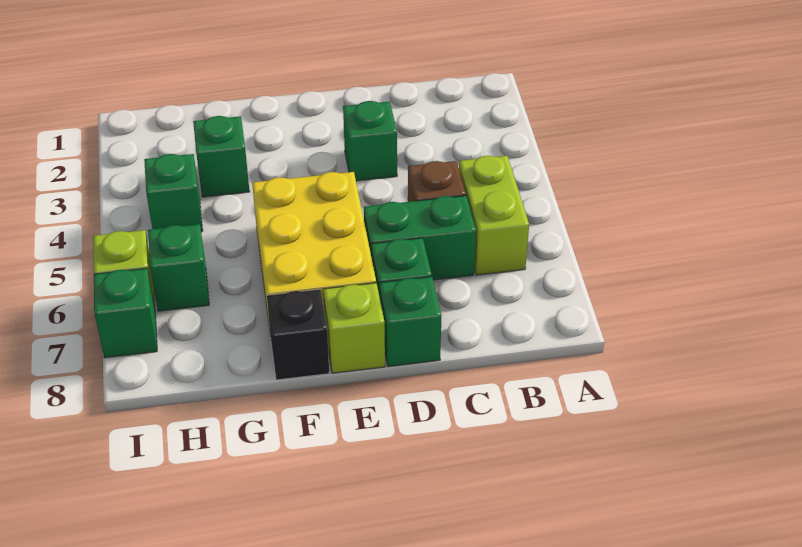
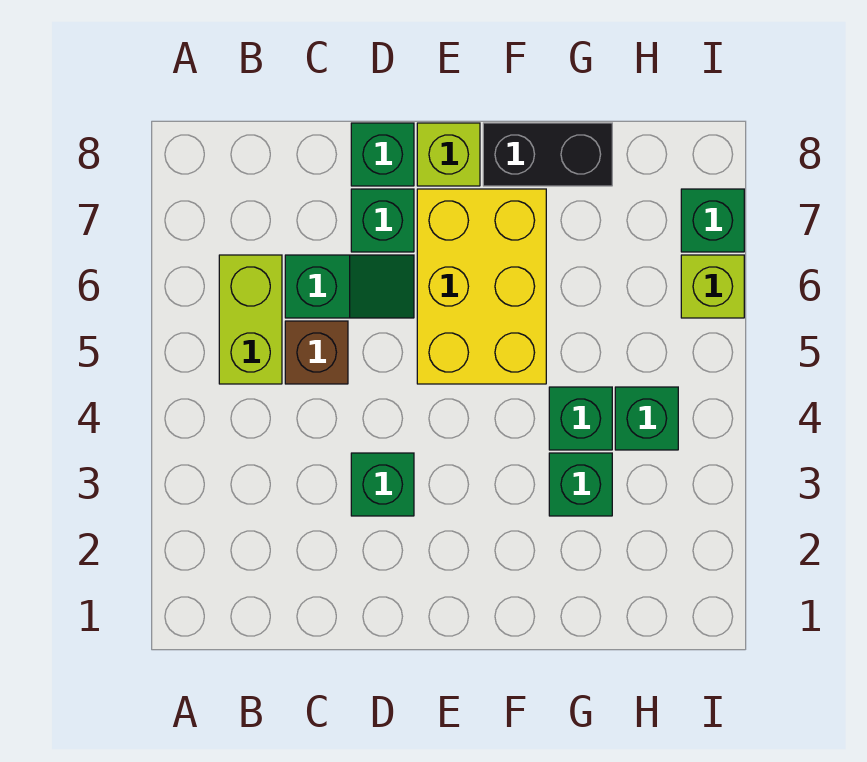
green brick C6:D6 level 1 -> green slope C6:D6 level 1 top C
black brick F8 level 1 -> black brick F8:G8 level 1
green brick H6 level 1 -> green brick G4 level 1

